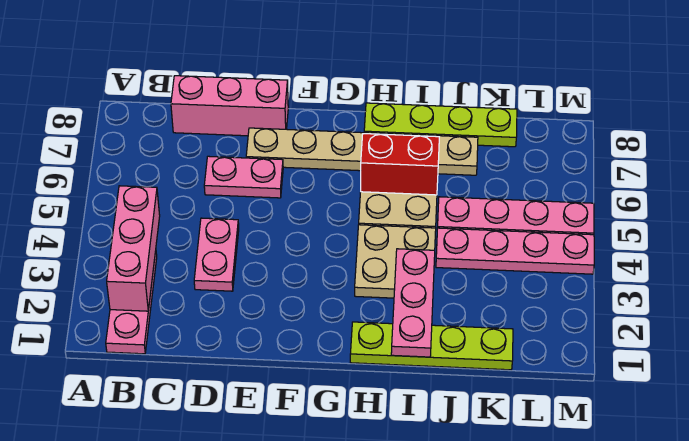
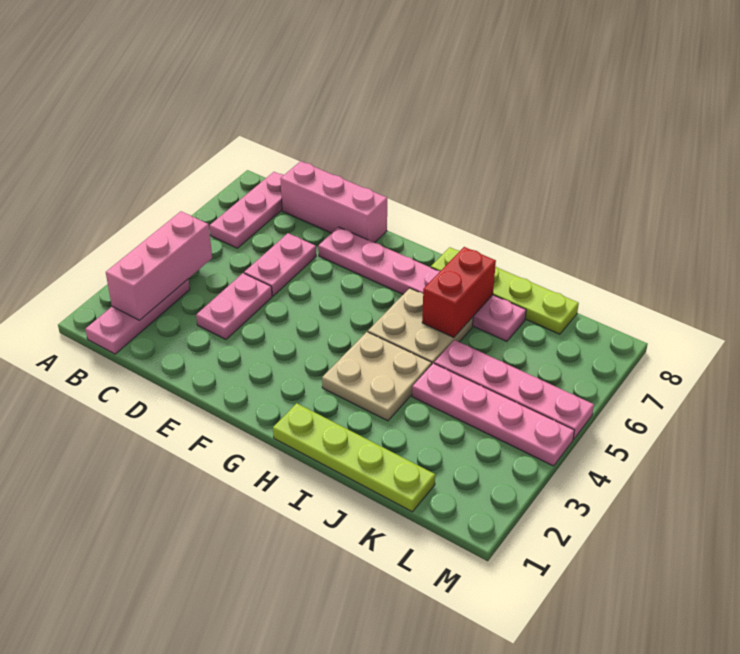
pink plate D6:E6 level 1 -> pink plate D5:D6 level 1
tan plate E7:J7 level 1 -> pink plate E7:J7 level 1
red brick H6:I6 level 2 -> red brick I6:I7 level 2
pink plate I1:I3 level 2 -> pink plate B6:B8 level 1

